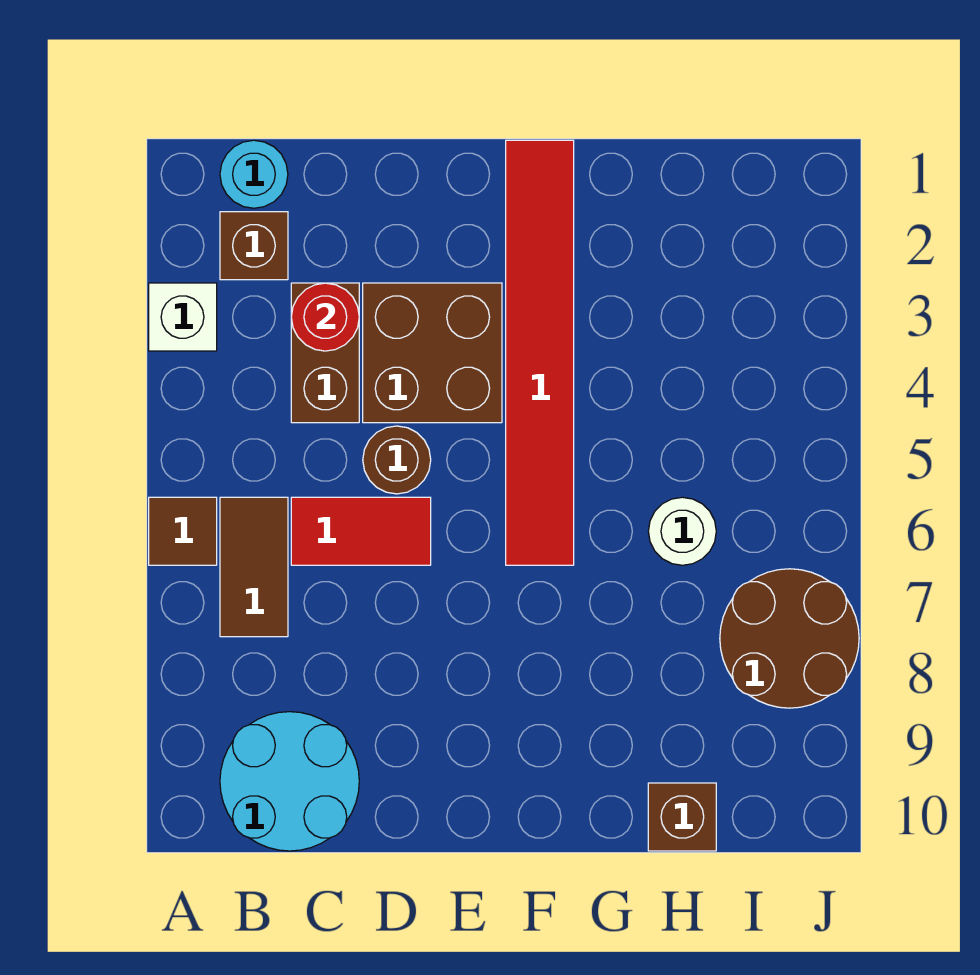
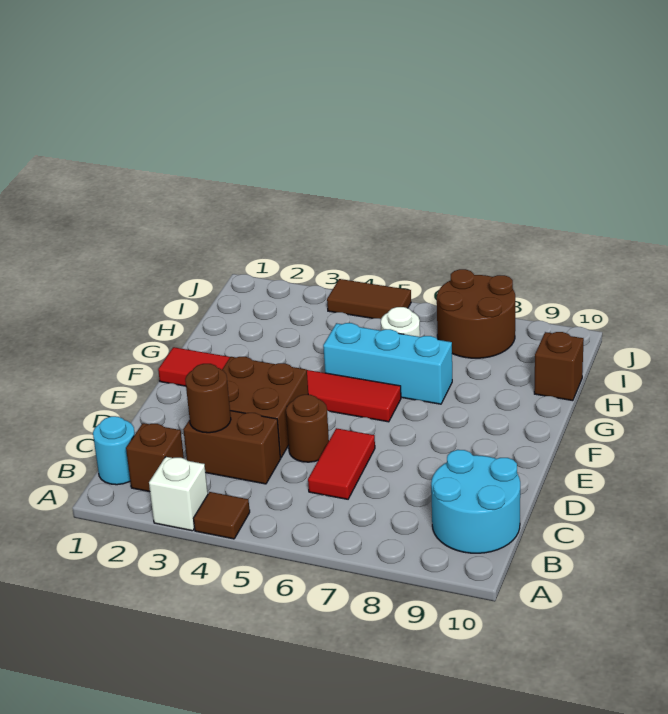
brown tile A6 level 1 -> brown tile A4 level 1
brown tile B6:B7 level 1 -> brown tile J4:J5 level 1
red round brick C3 level 2 -> brown round brick C3 level 2
none -> cyan brick G5:G7 level 1

